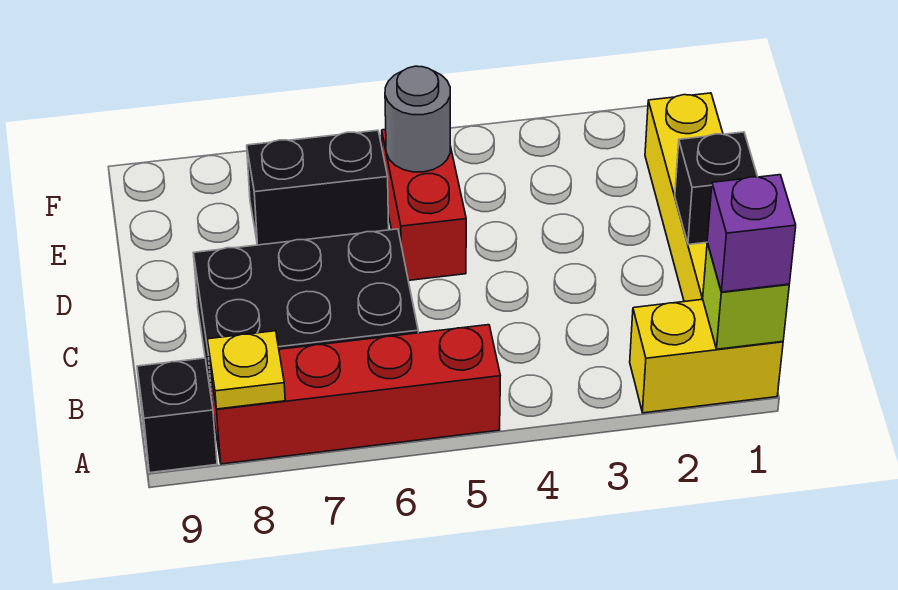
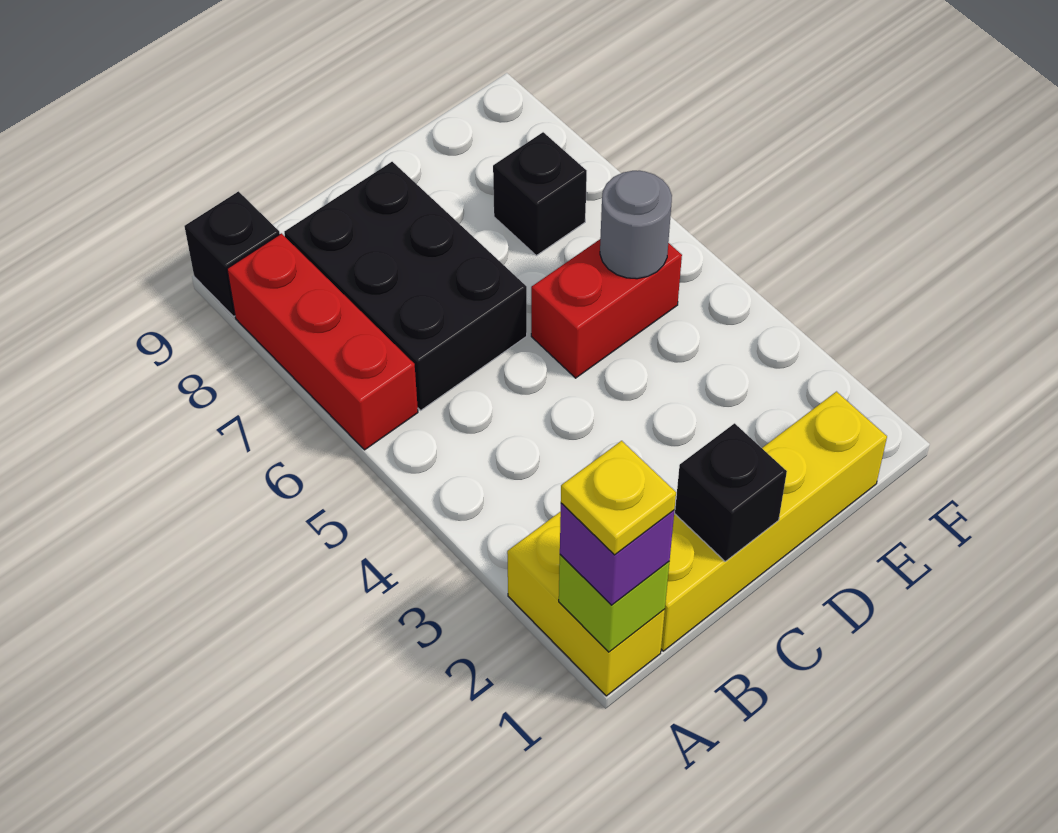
red brick A5:A8 level 1 -> red brick A6:A8 level 1
yellow plate A8 level 2 -> yellow plate A1 level 4
black brick E6:E7 level 1 -> black brick E7 level 1

